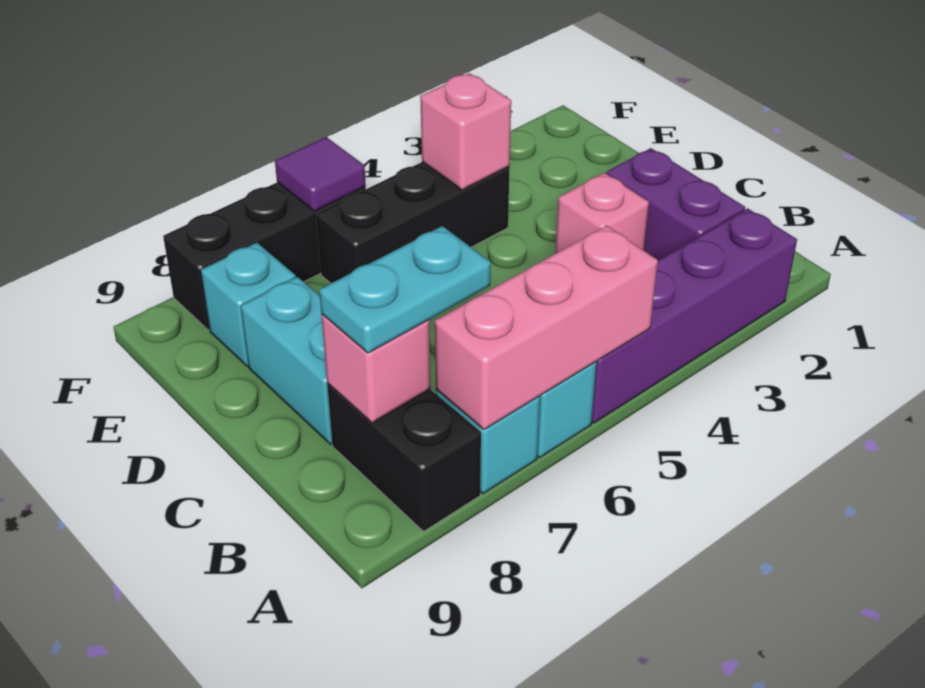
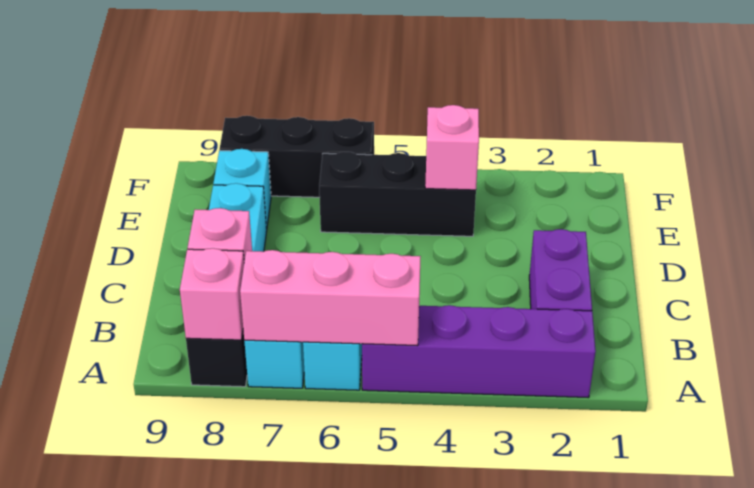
cyan plate B7:B8 level 3 -> none
pink brick C3 level 1 -> pink brick A8 level 2
purple tile F6 level 2 -> none

